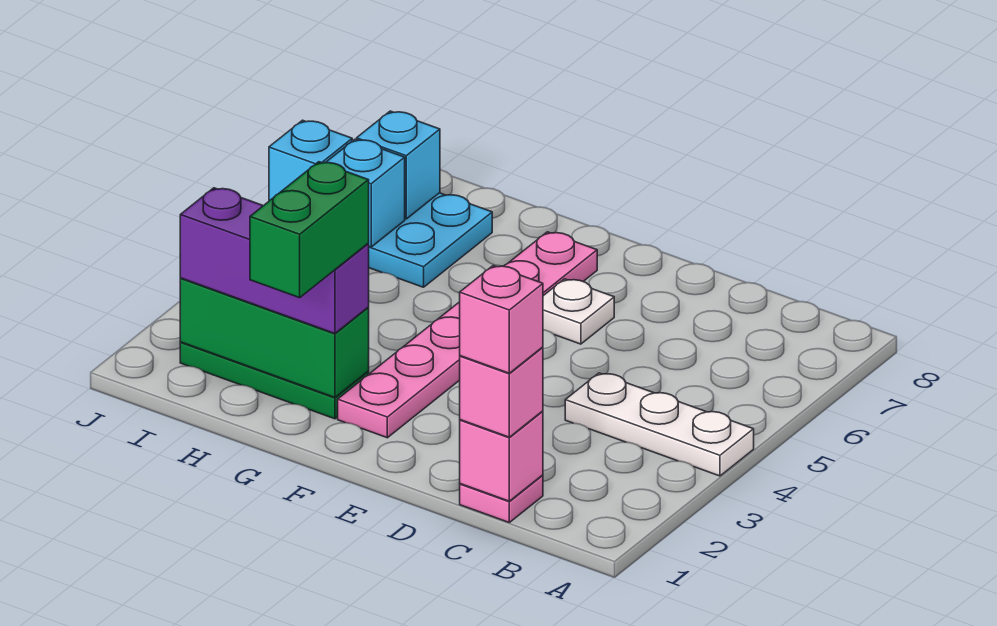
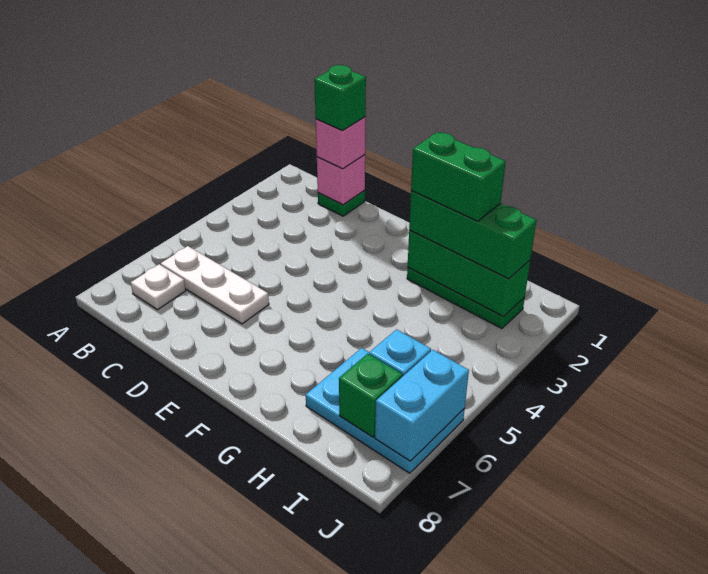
white plate A4:C4 level 1 -> white plate B6:D6 level 1
pink plate C1 level 1 -> green plate C1 level 1
pink brick C1 level 4 -> green brick C1 level 4
white plate E6 level 1 -> white plate B7 level 1
pink plate F2:F7 level 1 -> none
green brick G1:G2 level 4 -> green brick G2:H2 level 4
purple brick G2:I2 level 3 -> green brick G2:I2 level 3
cyan brick I7 level 2 -> green brick I7 level 2
cyan brick J6 level 2 -> cyan brick J6:J7 level 2

